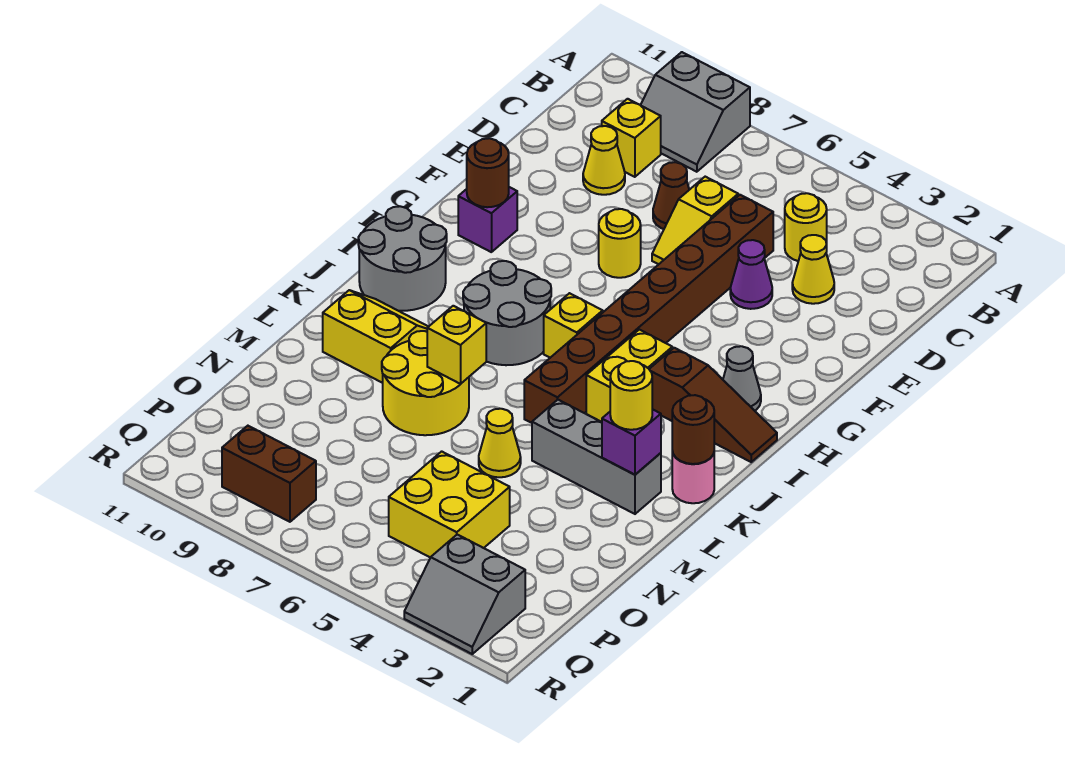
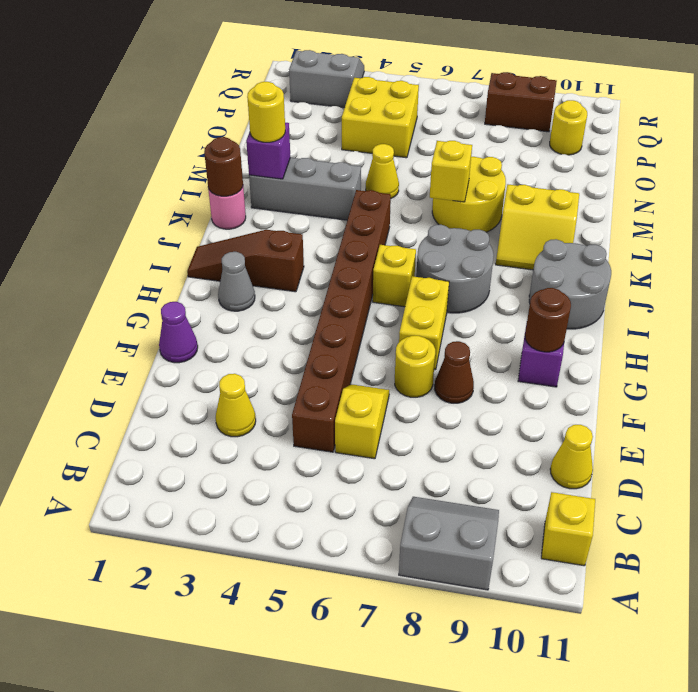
yellow round brick C4 level 1 -> yellow round brick P10 level 1
yellow brick C9 level 1 -> yellow brick B11 level 1
brown cone D7 level 1 -> brown cone F8 level 1
yellow cone D9 level 1 -> yellow cone D11 level 1
purple cone E4 level 1 -> purple cone F1 level 1
yellow brick I4:J4 level 1 -> yellow brick G7:H7 level 1

